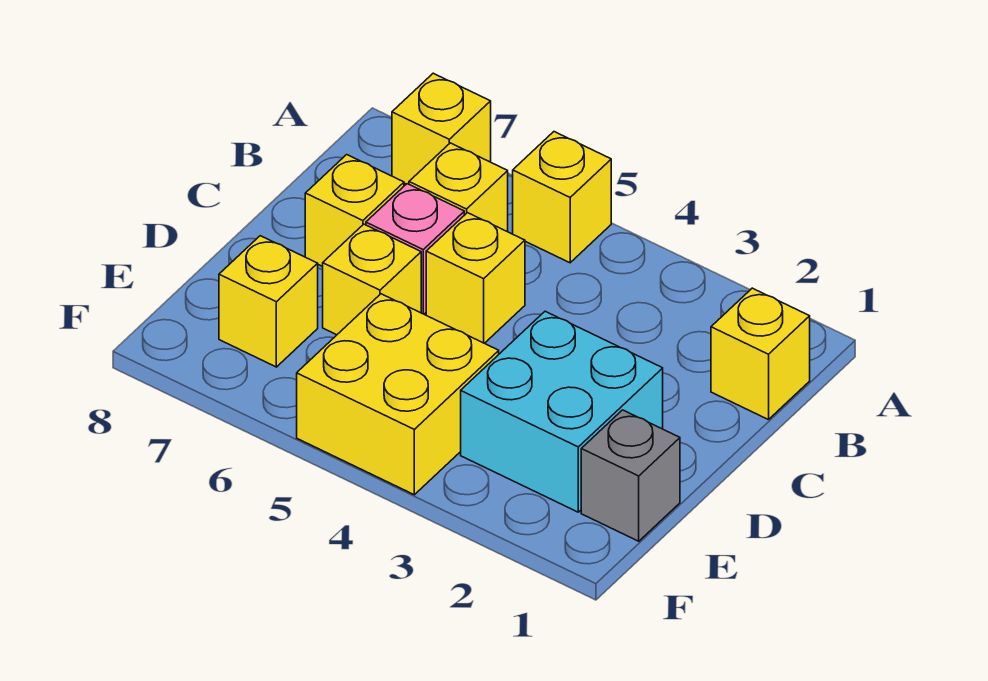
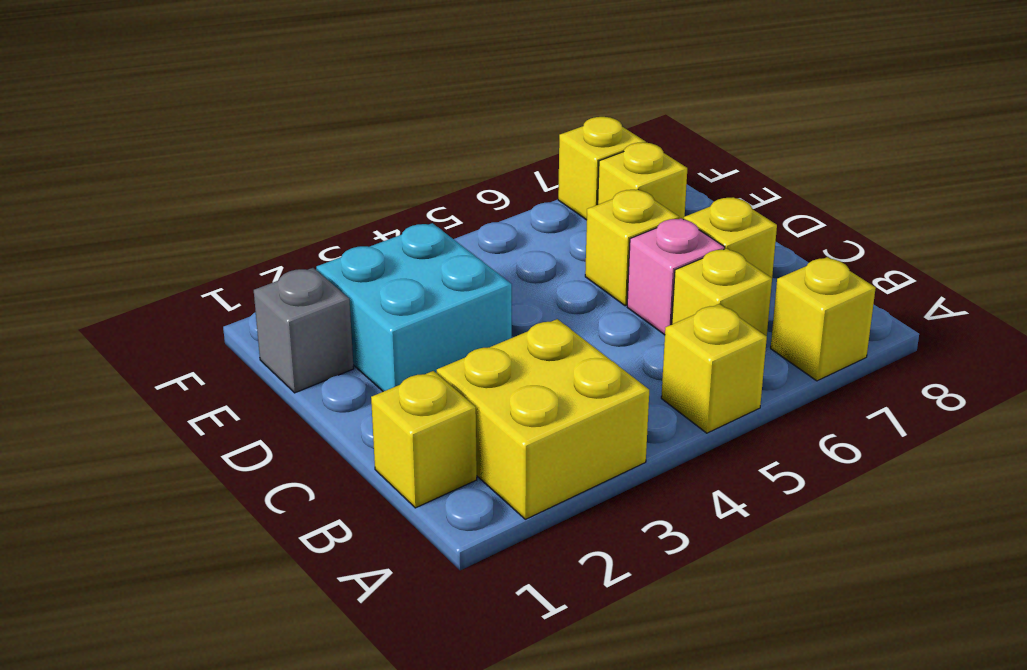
yellow brick C5 level 1 -> yellow brick F7 level 1
yellow brick E4:F5 level 1 -> yellow brick A2:B3 level 1

